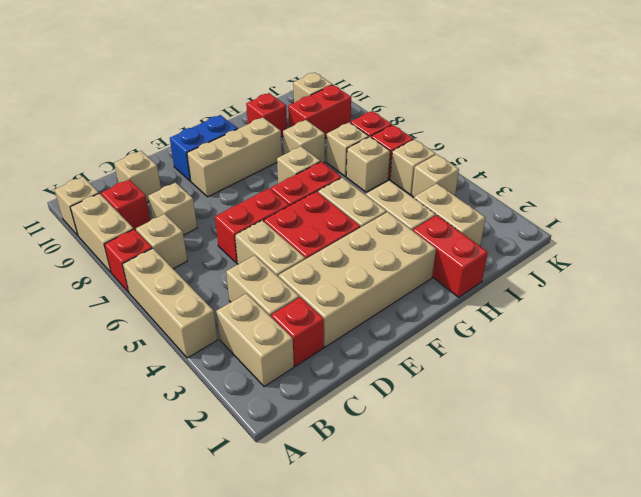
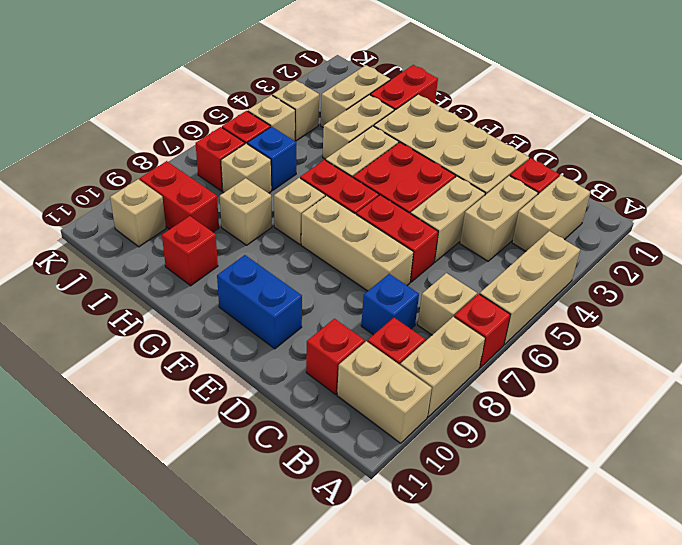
tan brick A10 level 1 -> tan brick A10:B10 level 1
tan brick C8 level 1 -> blue brick C8 level 1
tan brick C10 level 1 -> red brick C10 level 1
tan brick E9:G9 level 1 -> tan brick D7:F7 level 1
tan brick I6 level 1 -> blue brick I6 level 1

